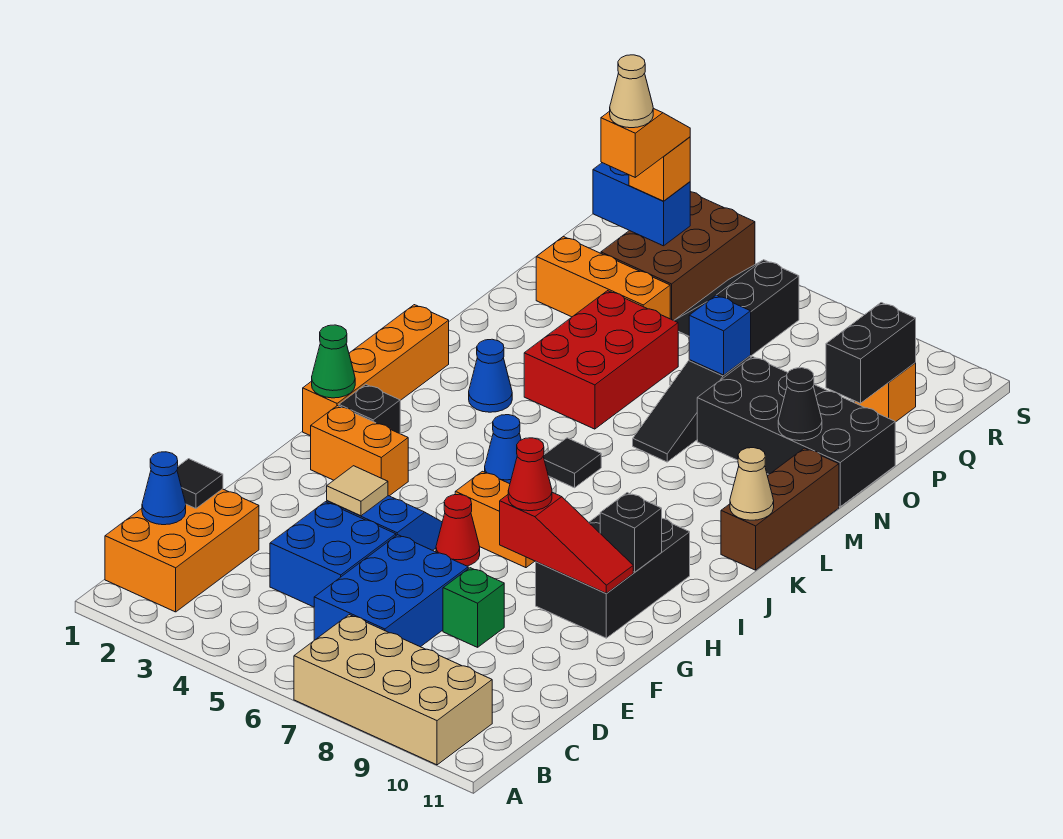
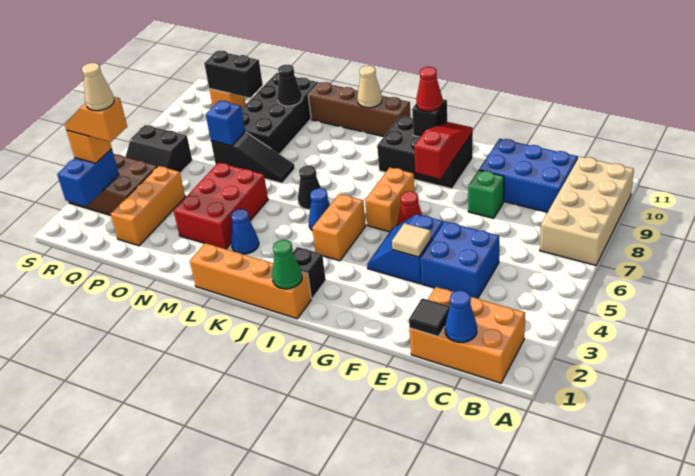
blue brick C6:E7 level 1 -> blue brick C9:E10 level 1
red cone G8 level 3 -> red cone H10 level 3
orange brick H2:H3 level 1 -> orange brick I4:I5 level 1
black tile K6 level 1 -> black cone K6 level 1
brown brick K11:M11 level 1 -> brown brick J11:M11 level 1
red brick M4:O5 level 1 -> red brick M3:N5 level 1

